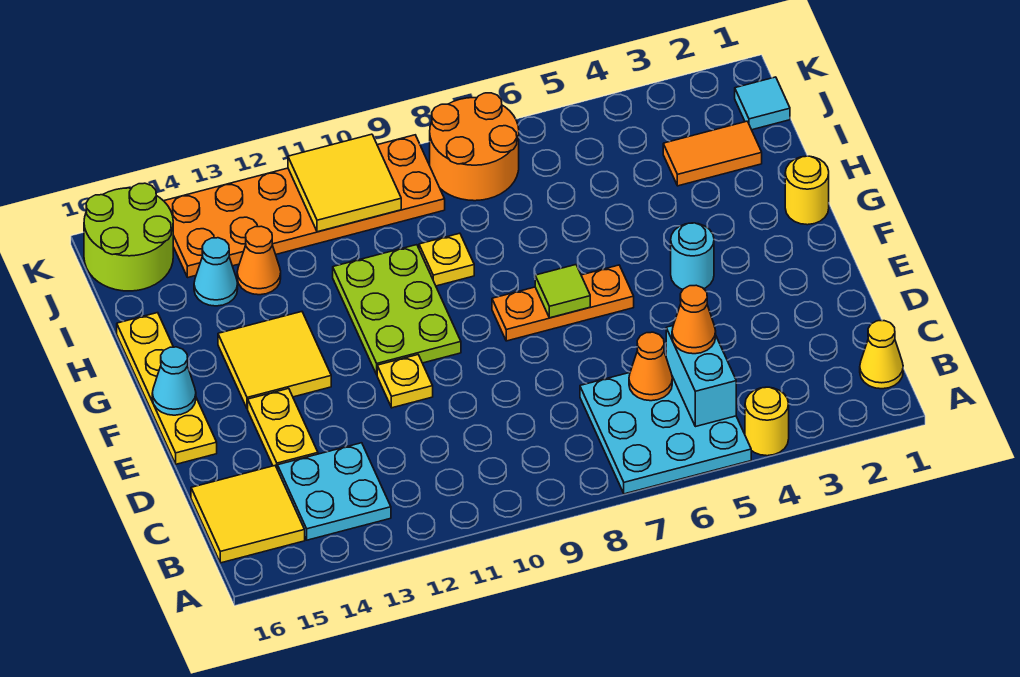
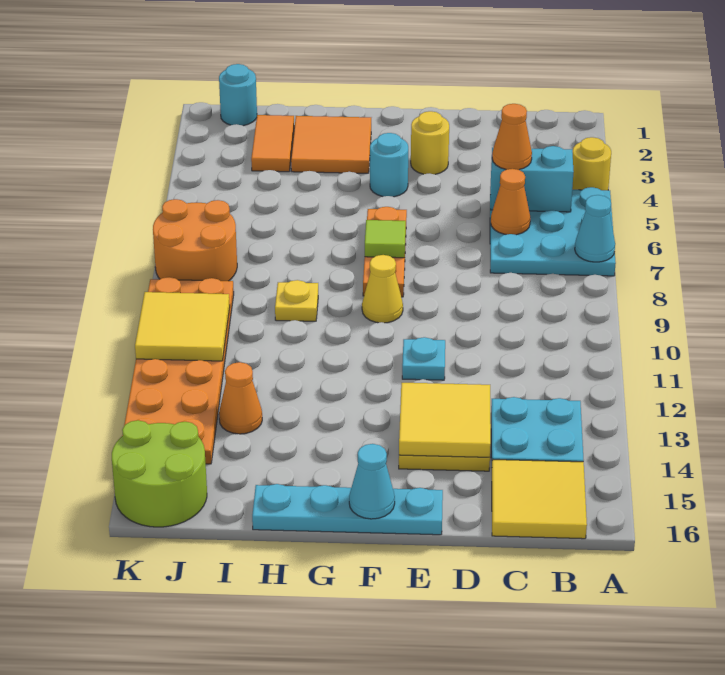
yellow cone B1 level 1 -> yellow cone F9 level 1
yellow plate E11 level 1 -> cyan plate E11 level 1
yellow plate E16:H16 level 1 -> cyan plate E16:H16 level 1
lime plate F10:H11 level 1 -> none
yellow tile F13:G14 level 1 -> yellow tile D13:E14 level 2
yellow round brick G1 level 1 -> yellow round brick E3 level 1
none -> orange tile G2:H3 level 1
cyan cone I14 level 1 -> cyan cone A7 level 2
cyan tile J1 level 1 -> cyan round brick J1 level 1

